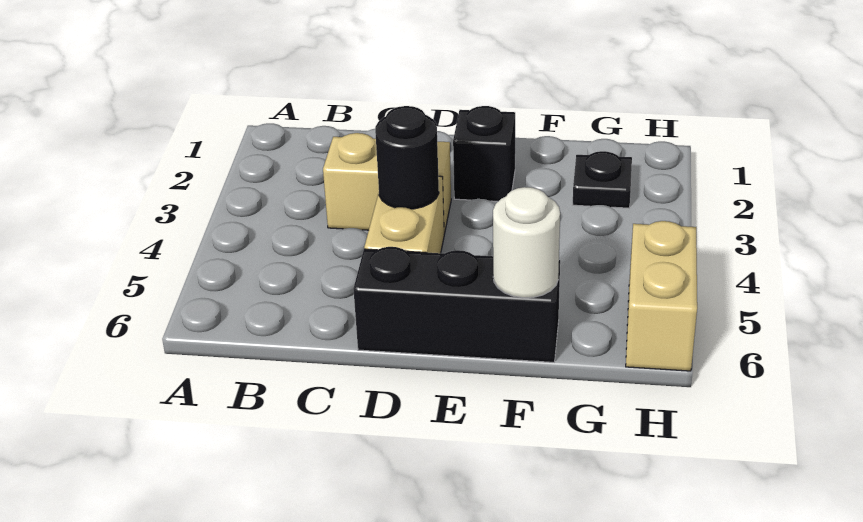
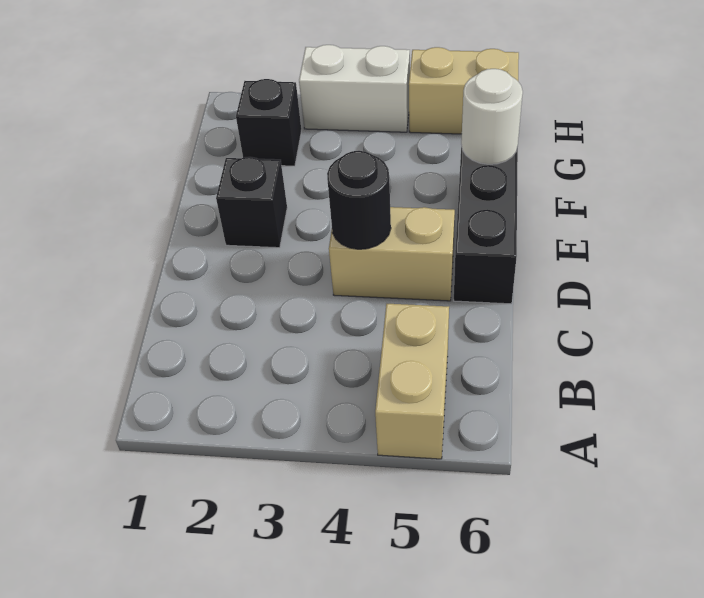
tan brick C3:D3 level 1 -> tan brick A5:B5 level 1
black plate G2 level 1 -> black brick G2 level 1
none -> white brick H3:H4 level 1

